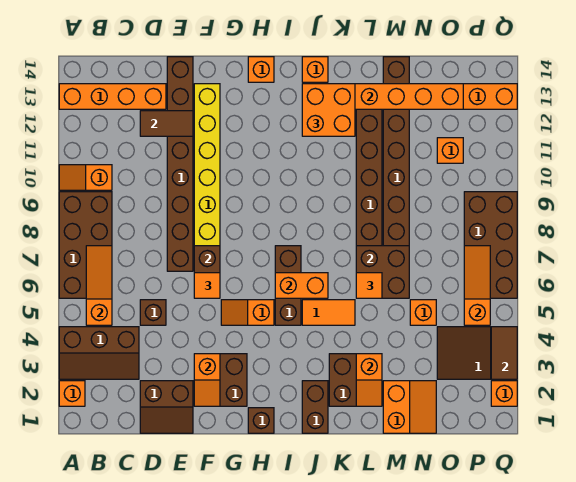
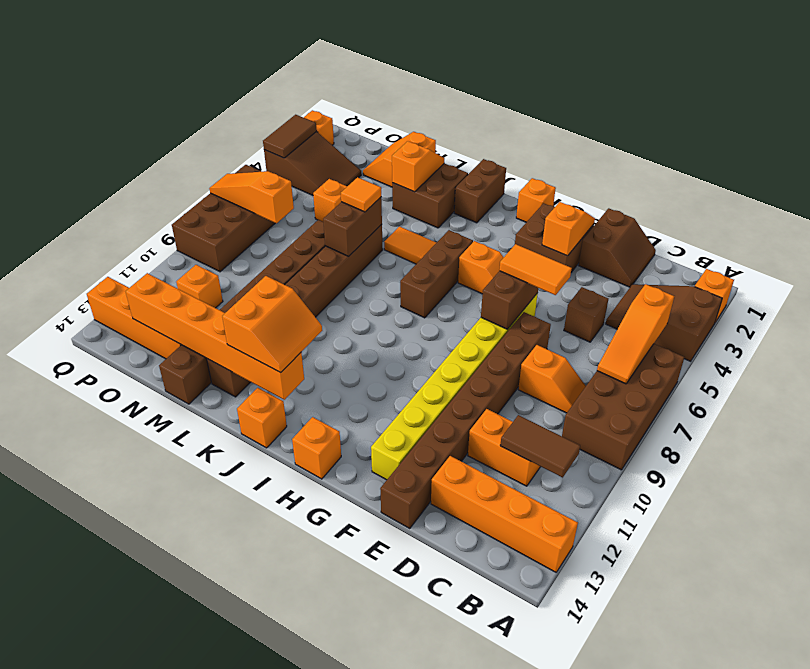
brown slope A3:C4 level 1 top 4 -> brown slope A3:C4 level 1 top A
orange slope A10:B10 level 1 top B -> orange slope C8:D8 level 1 top D
brown slope D1:E2 level 1 top 2 -> brown slope D1:E2 level 1 top E
brown tile D12:E12 level 2 -> brown tile B11:C11 level 2
orange tile F6 level 3 -> orange tile E6:F6 level 3
brown brick H1 level 1 -> orange brick H1 level 1
orange brick I6:J6 level 2 -> orange brick C11:D11 level 1
orange brick J12:K13 level 3 -> orange slope J12:K13 level 3 top K
brown brick L6:M7 level 2 -> brown brick L6:L7 level 2
orange slope P5:P7 level 2 top 5 -> orange slope O7:Q7 level 2 top O

